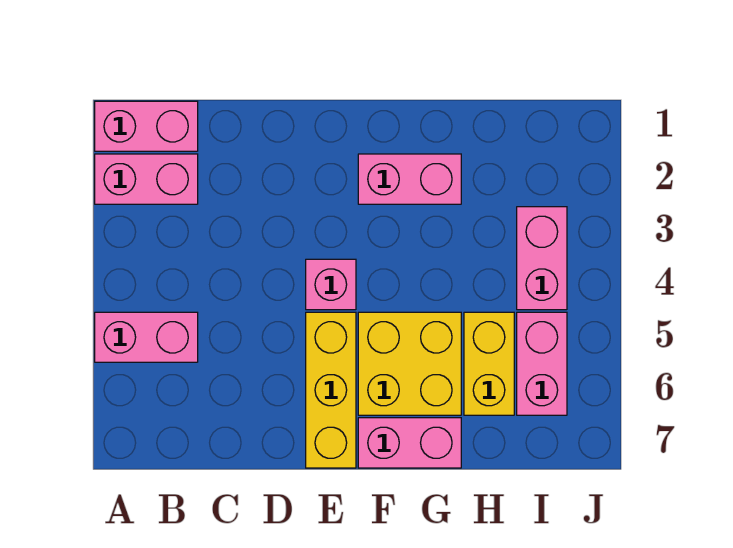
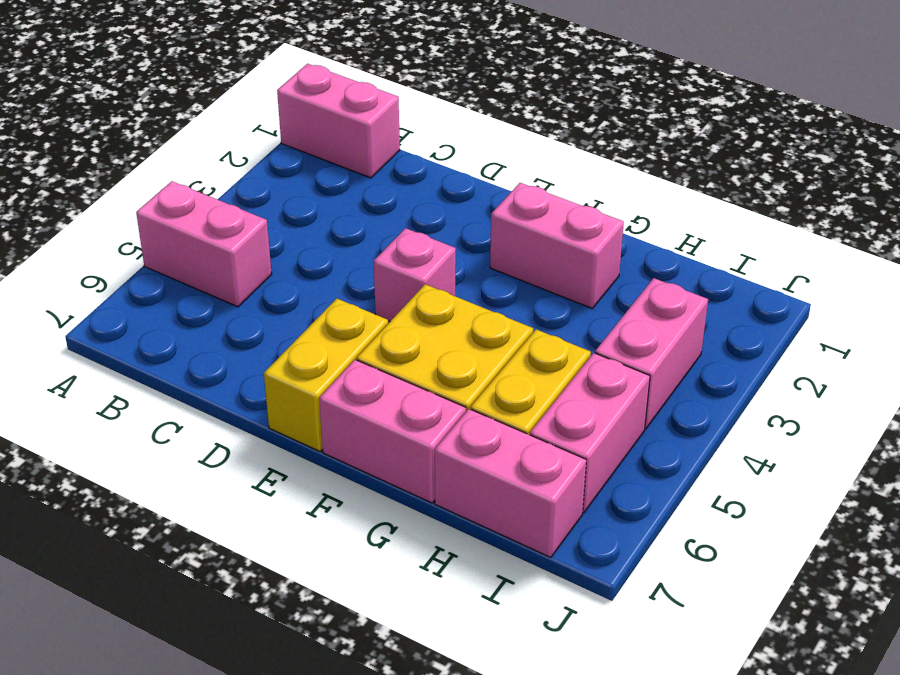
pink brick A2:B2 level 1 -> pink brick H7:I7 level 1
yellow brick E5:E7 level 1 -> yellow brick E6:E7 level 1

